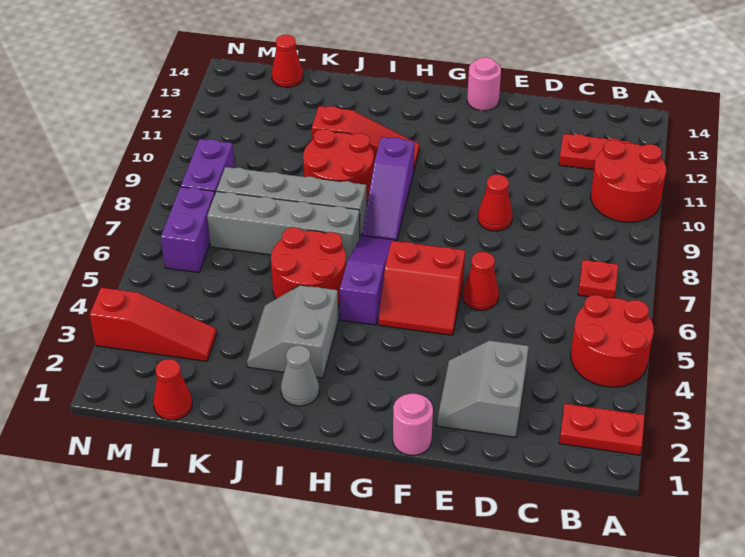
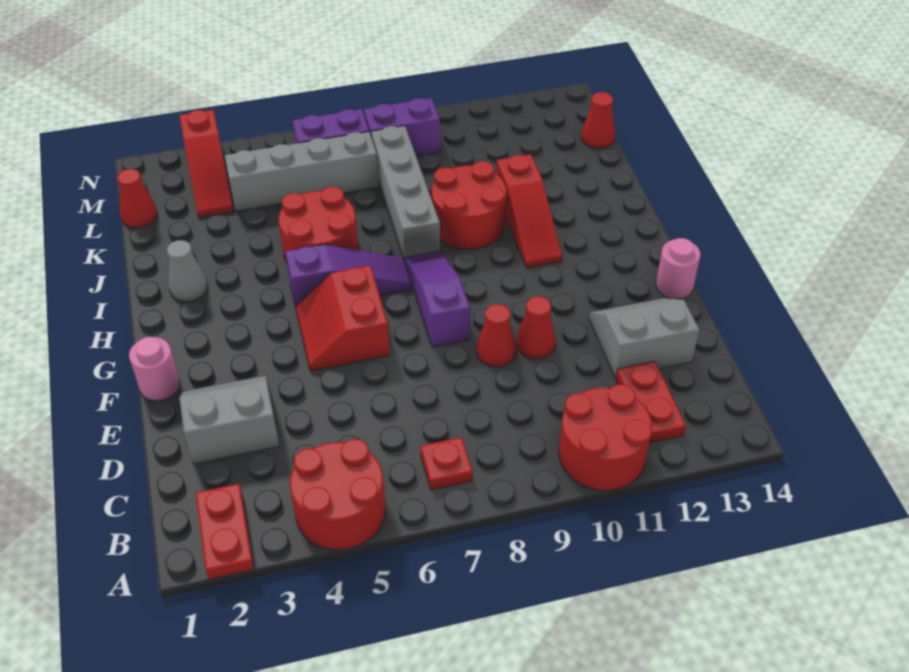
red cone E6 level 1 -> red cone E10 level 1
purple slope H8:H10 level 1 top 10 -> purple slope F8:H8 level 1 top F
grey slope I3:J4 level 1 top I -> grey slope D12:E13 level 1 top D
grey brick I7:L7 level 1 -> grey brick L4:L7 level 1

